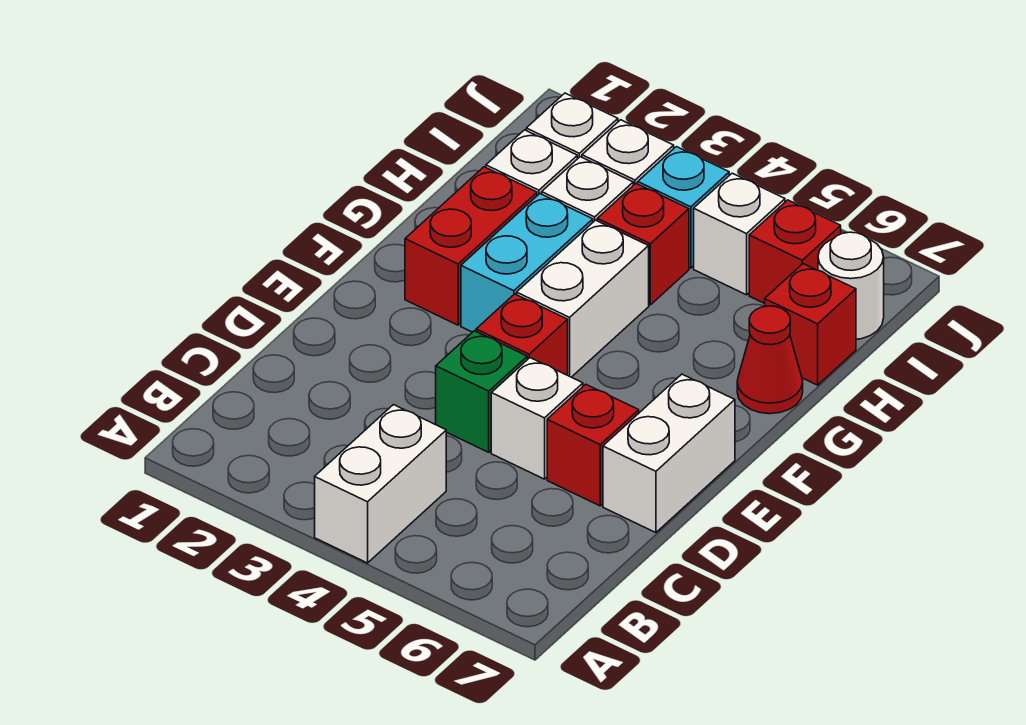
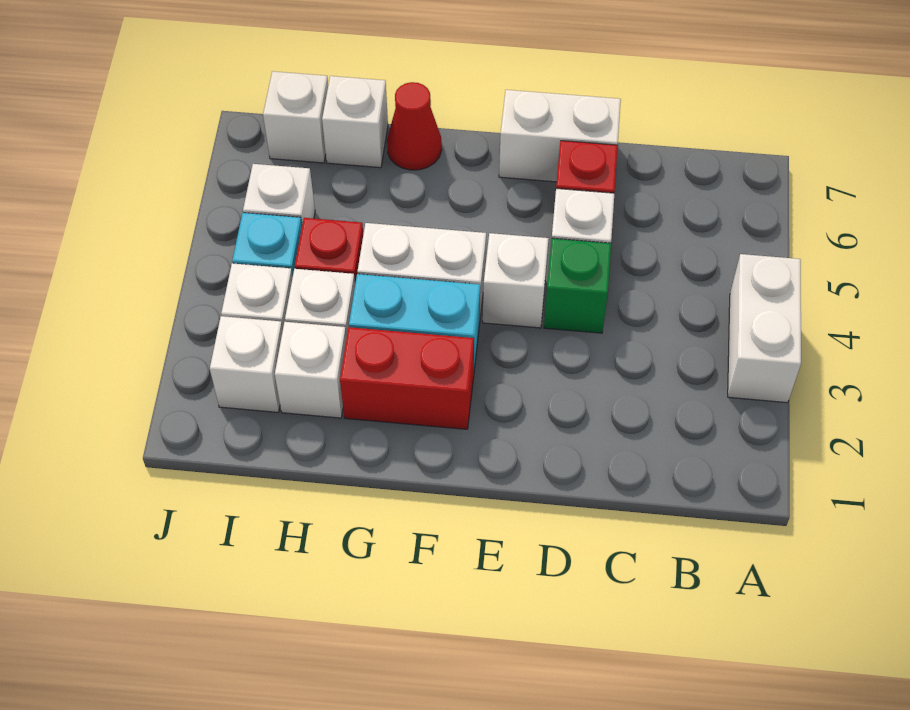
white brick A4:B4 level 1 -> white brick A3:A4 level 1
red brick E4 level 1 -> white brick E4 level 1
red brick H7 level 1 -> white brick H7 level 1
red brick I6 level 1 -> none
white round brick I7 level 1 -> white brick I7 level 1

